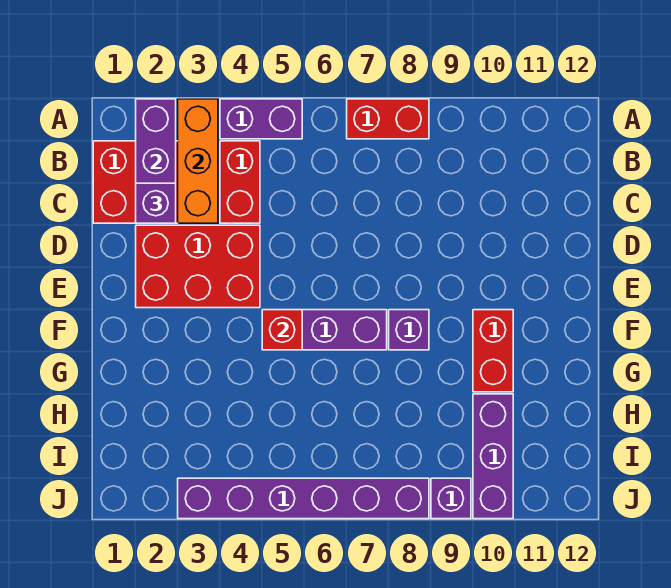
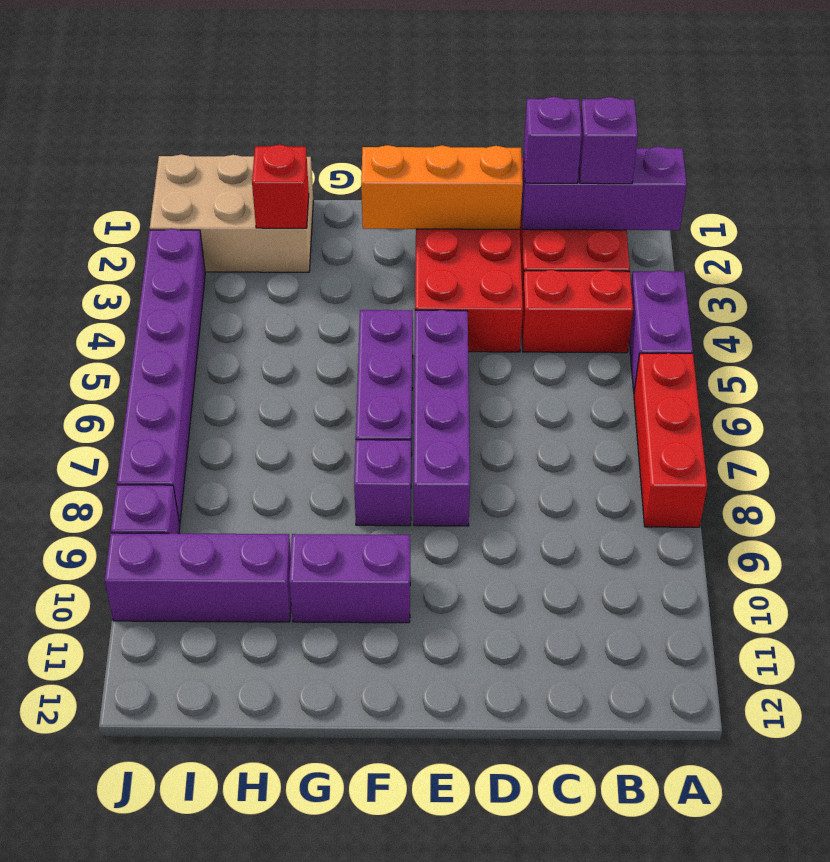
orange brick A3:C3 level 2 -> orange brick D2:F2 level 2
red brick A7:A8 level 1 -> red brick A6:A8 level 1
none -> purple brick B2 level 3
none -> purple brick E5:E8 level 1
red brick F5 level 2 -> red brick H2 level 2
red brick F10:G10 level 1 -> purple brick F10:G10 level 1
none -> tan brick H1:J2 level 1

